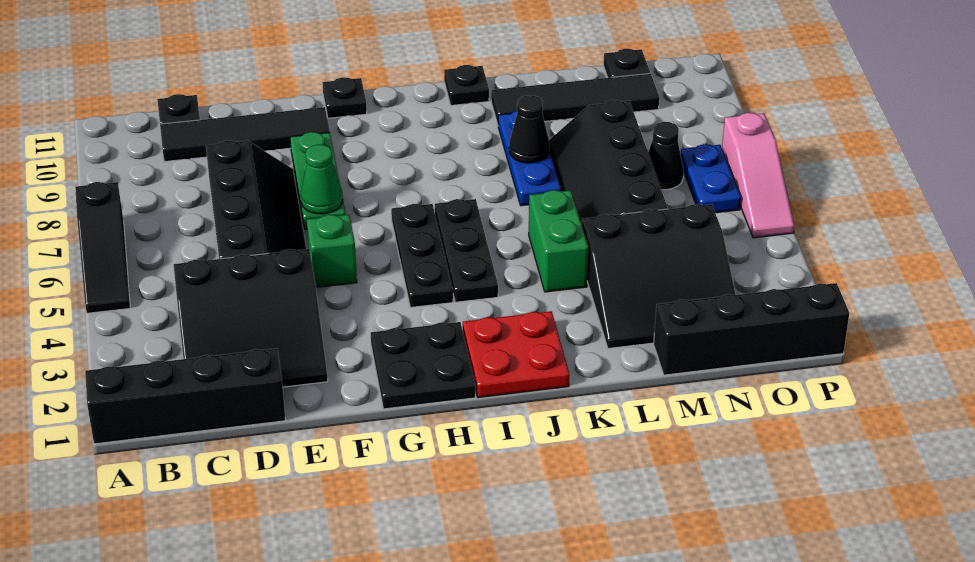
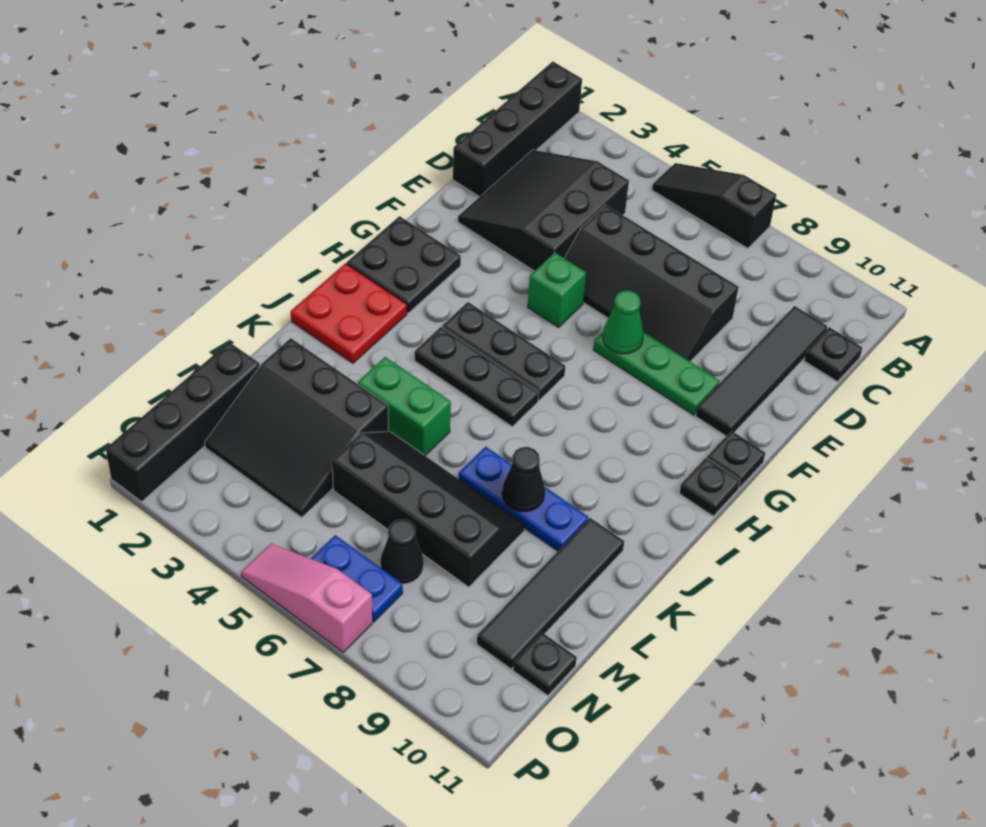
black plate J11 level 1 -> black plate H11 level 1
black slope L2:N4 level 1 top 4 -> black slope L2:N4 level 1 top L

